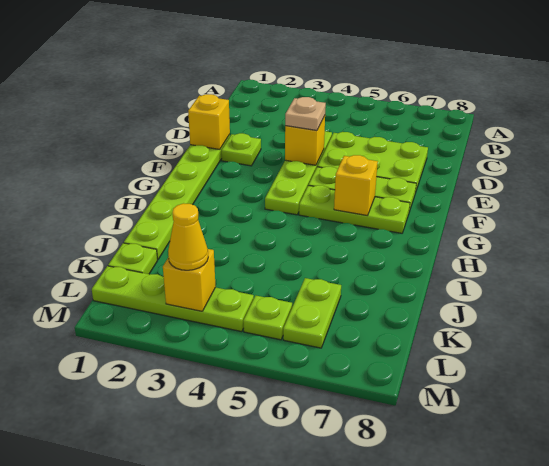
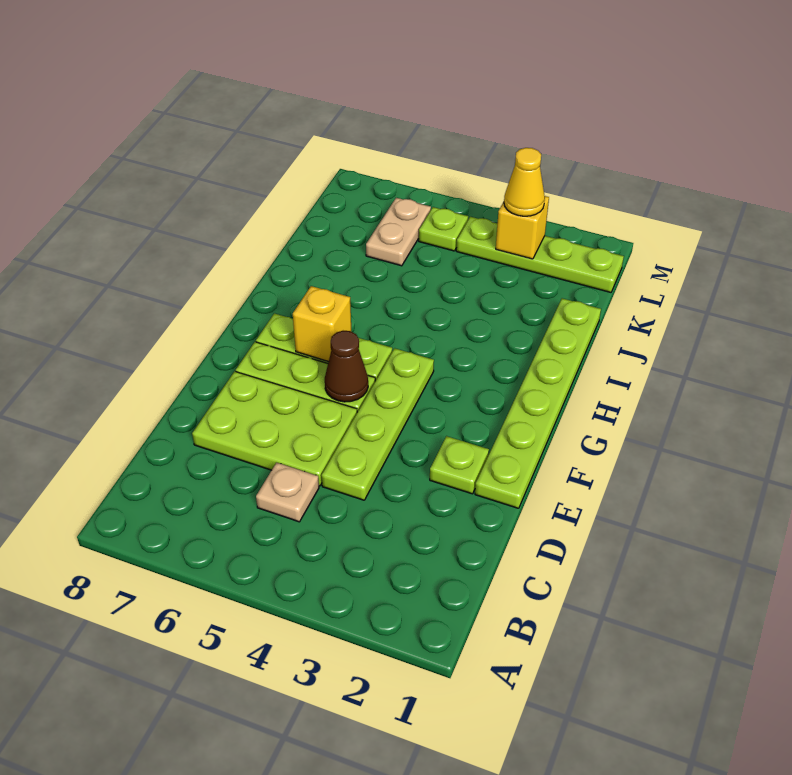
yellow brick E1 level 2 -> none
yellow brick E4 level 2 -> none
tan plate E4 level 3 -> tan plate C5 level 1
none -> brown cone F5 level 2
lime plate K1 level 1 -> none
lime plate K6:L6 level 1 -> tan plate K6:L6 level 1

